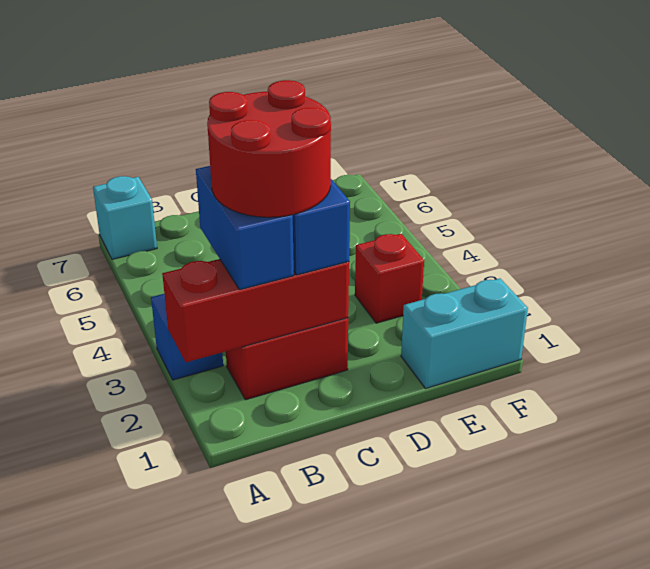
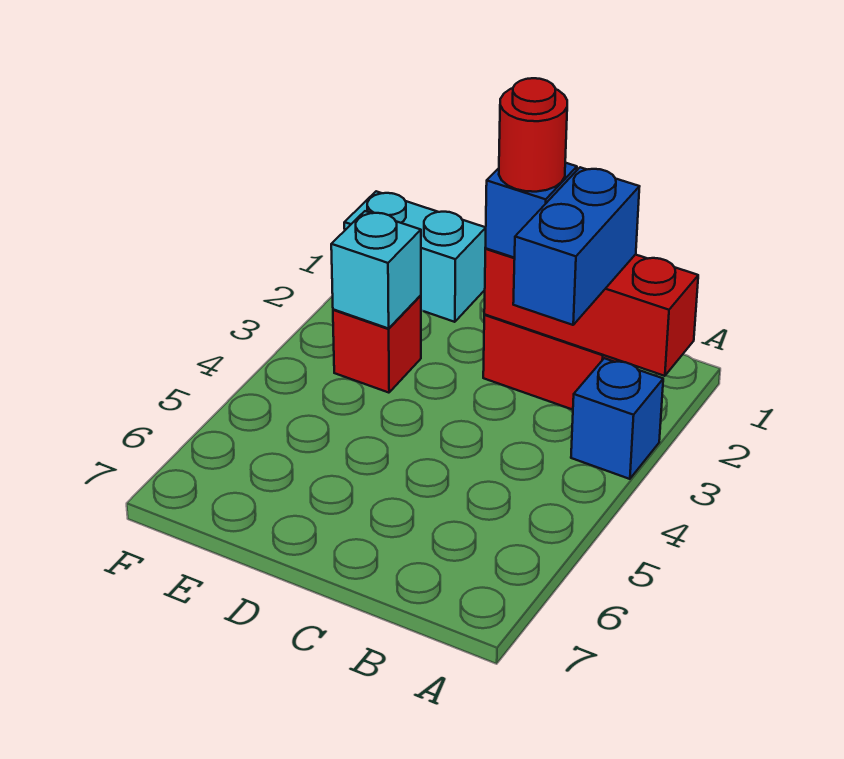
cyan brick A7 level 1 -> cyan brick E3 level 2
red round brick B2:C3 level 4 -> red round brick C2 level 4

